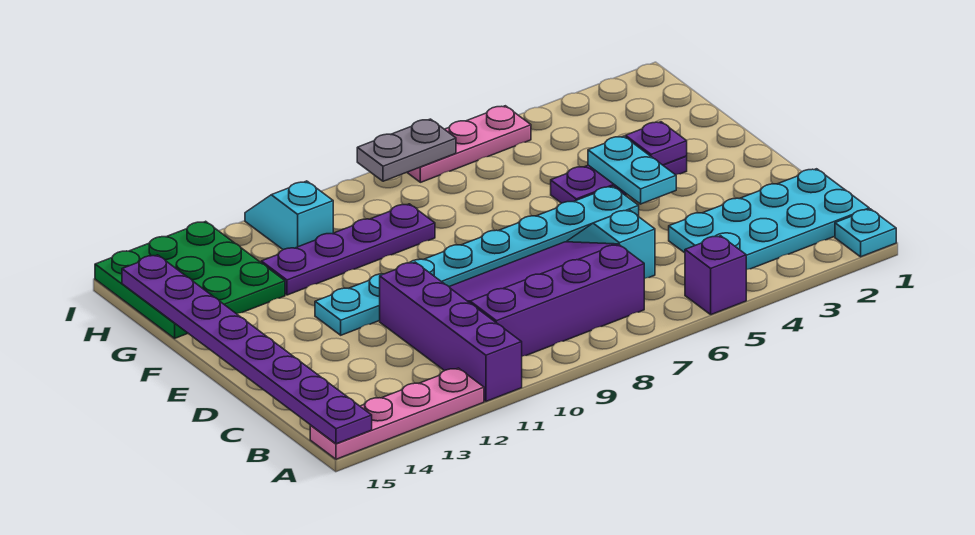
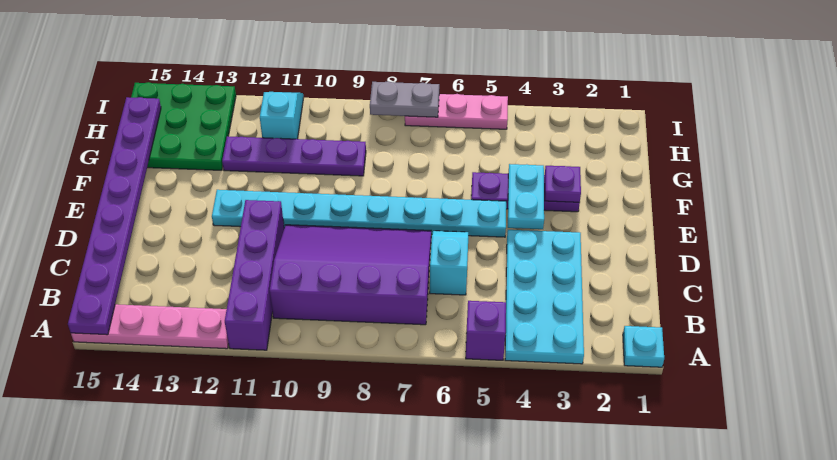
cyan plate B1:C4 level 1 -> cyan plate A3:D4 level 1

